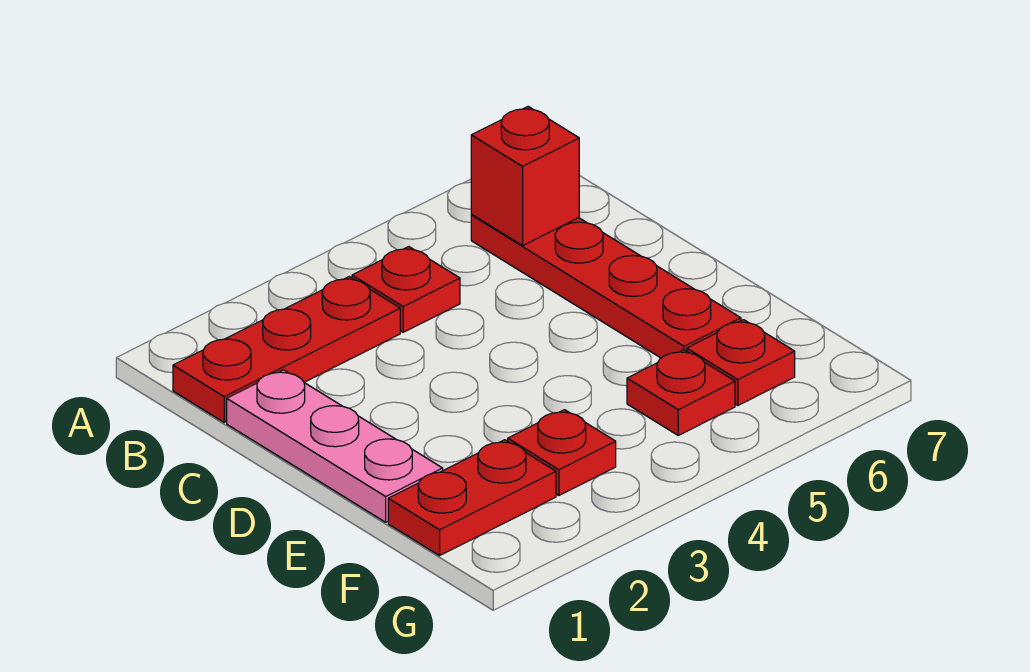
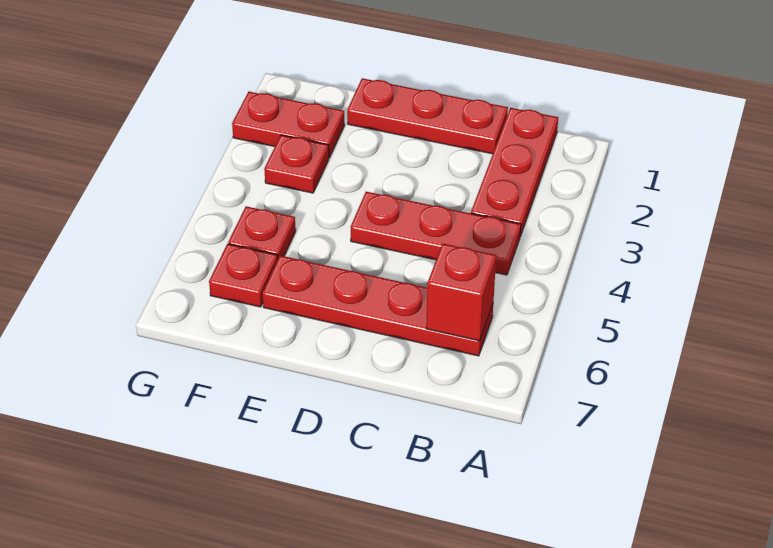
red plate B4 level 1 -> red plate B4:D4 level 1
pink plate C1:E1 level 1 -> red plate C1:E1 level 1
red plate F1:F2 level 1 -> red plate F2:G2 level 1

